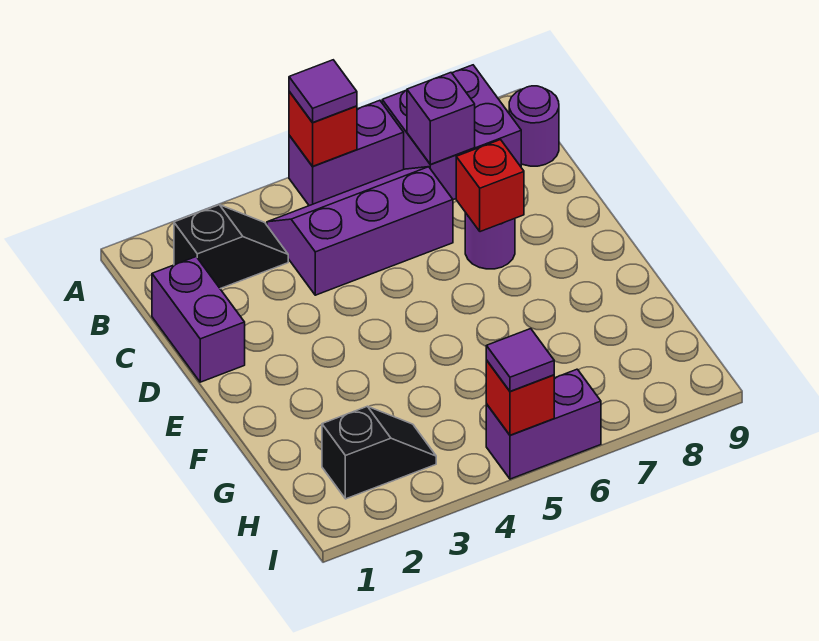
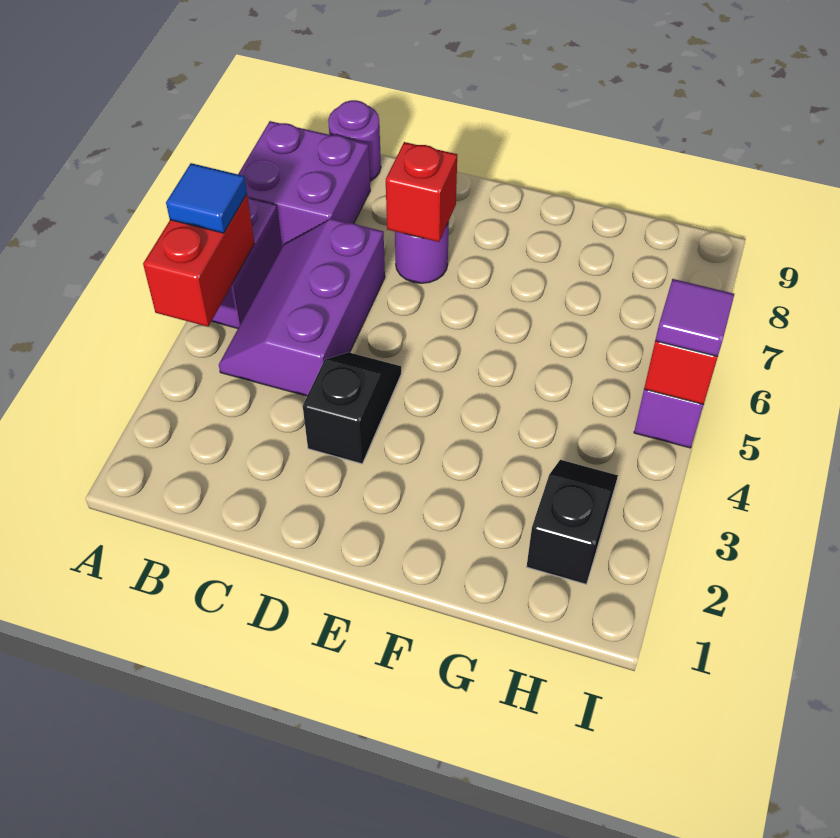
red brick A5 level 2 -> red brick A4:A5 level 2
purple tile A5 level 3 -> blue tile A5 level 3
black slope B2:B3 level 1 top 2 -> black slope D3:D4 level 1 top 3
purple brick B7 level 2 -> none
purple brick C1:D1 level 1 -> none

